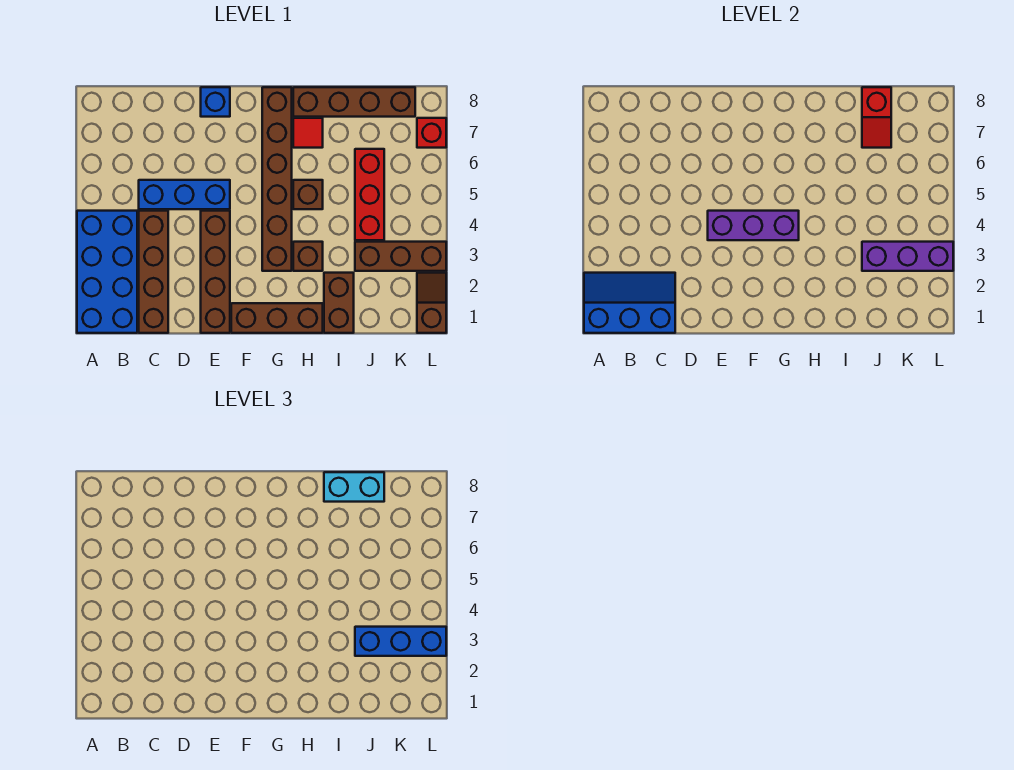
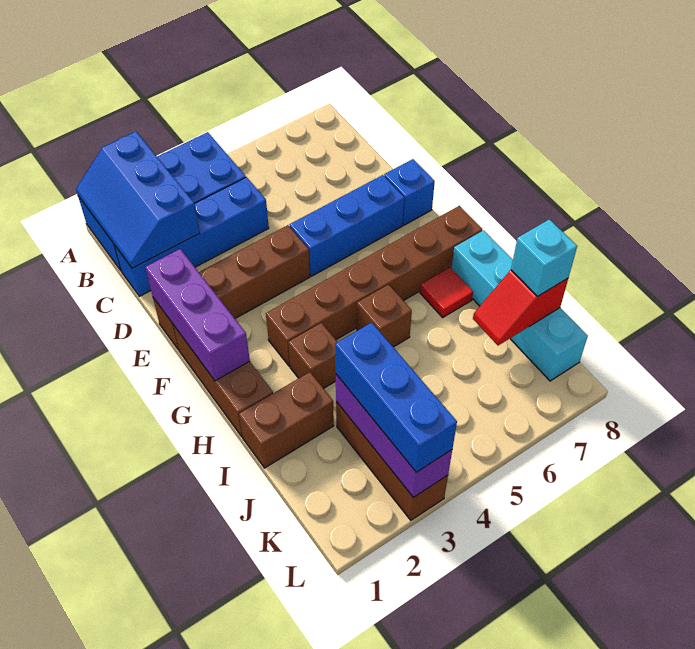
blue slope A1:C2 level 2 top 1 -> blue slope A1:C2 level 2 top 2
brown brick C1:C4 level 1 -> blue brick C1:C4 level 1
blue brick C5:E5 level 1 -> blue brick E5:E7 level 1
purple brick E4:G4 level 2 -> purple brick E1:G1 level 2
brown brick H8:K8 level 1 -> cyan brick H8:K8 level 1
cyan brick I8:J8 level 3 -> cyan brick J8 level 3
red brick J4:J6 level 1 -> none
brown slope L1:L2 level 1 top 1 -> none
red brick L7 level 1 -> none

